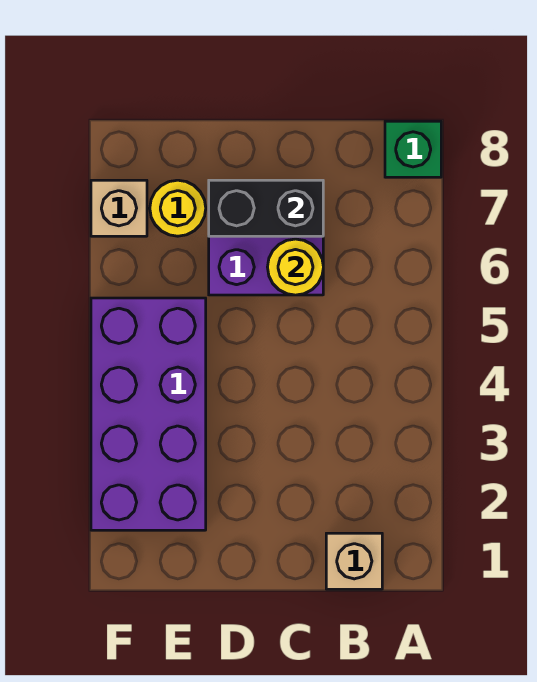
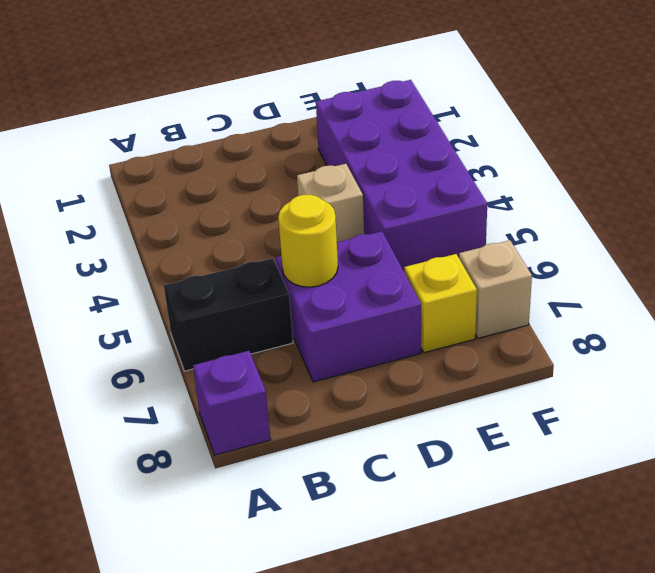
green brick A8 level 1 -> purple brick A8 level 1
tan brick B1 level 1 -> tan brick D4 level 1
black brick C7:D7 level 2 -> black brick A6:B6 level 1
yellow round brick E7 level 1 -> yellow brick E7 level 1

